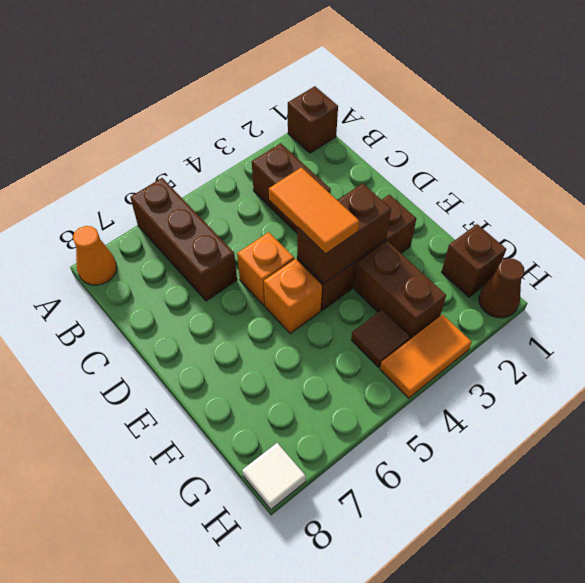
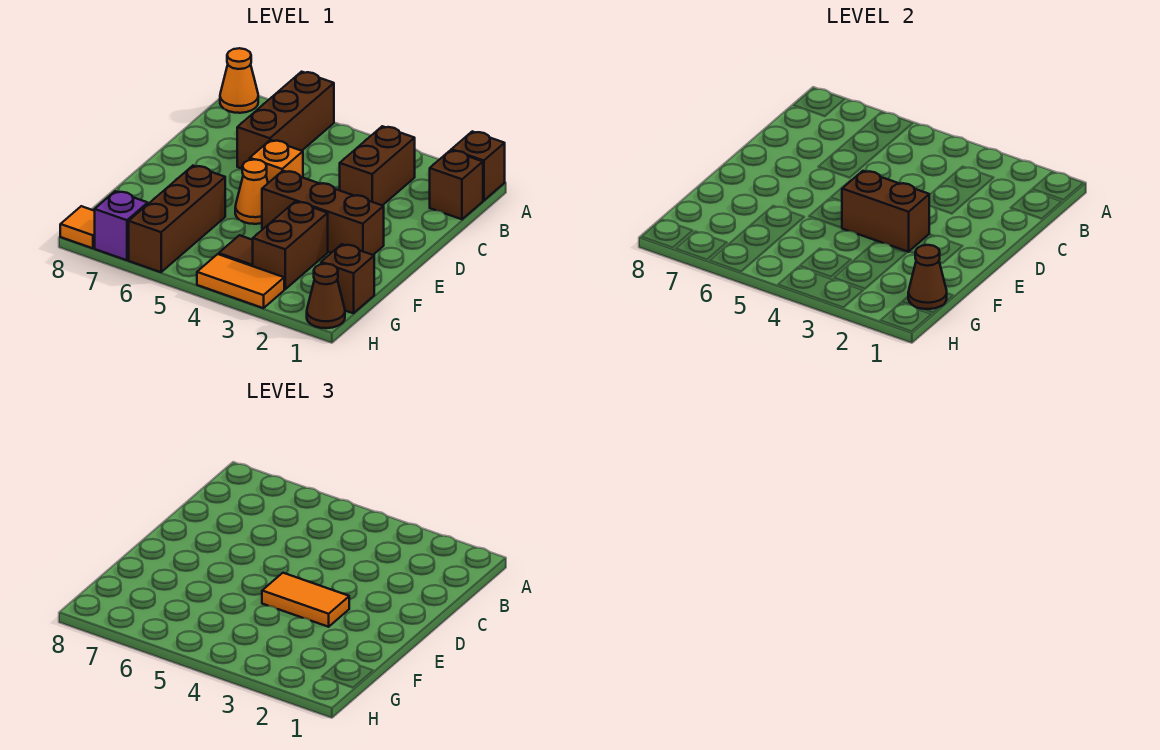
none -> brown brick B1 level 1
orange tile D4:E4 level 3 -> orange tile E3:E4 level 3
orange brick E5 level 1 -> orange cone E5 level 1
none -> brown brick F6:H6 level 1
none -> brown cone G1 level 2
none -> purple brick H7 level 1
white tile H8 level 1 -> orange tile H8 level 1

